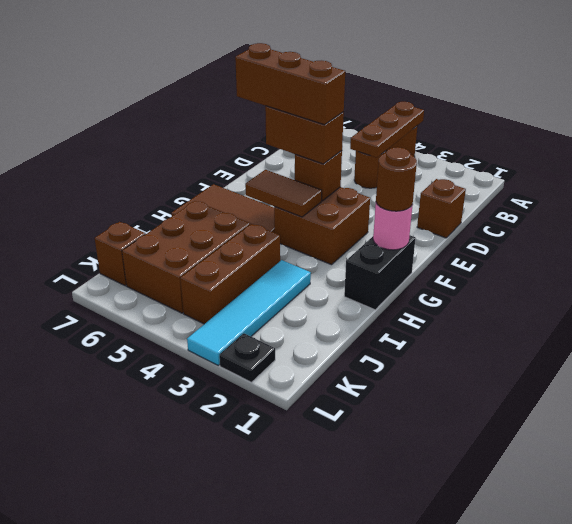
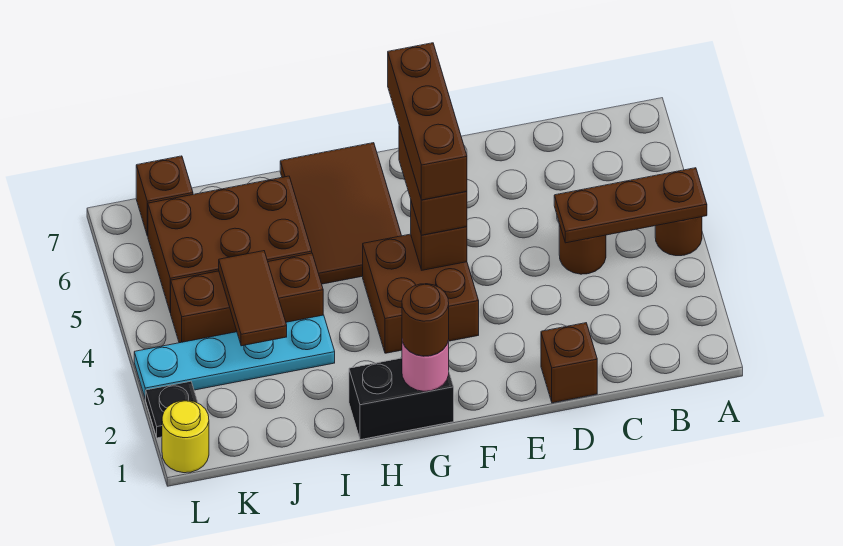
brown tile G4:G5 level 2 -> brown tile J3:J4 level 2
cyan tile I3:L3 level 1 -> cyan plate I3:L3 level 1
none -> yellow round brick L1 level 1

